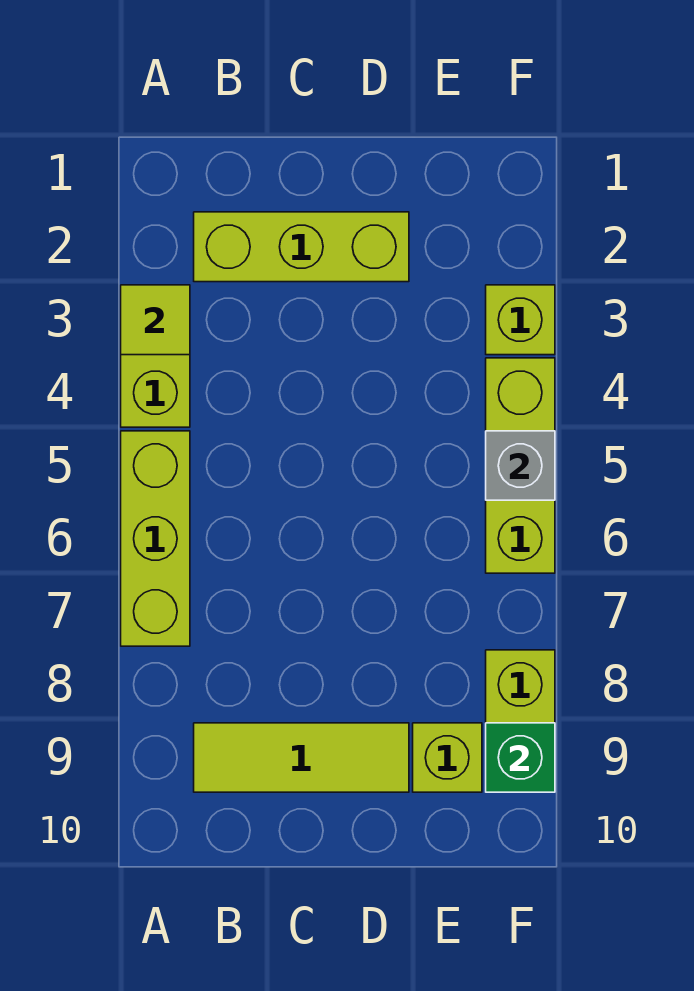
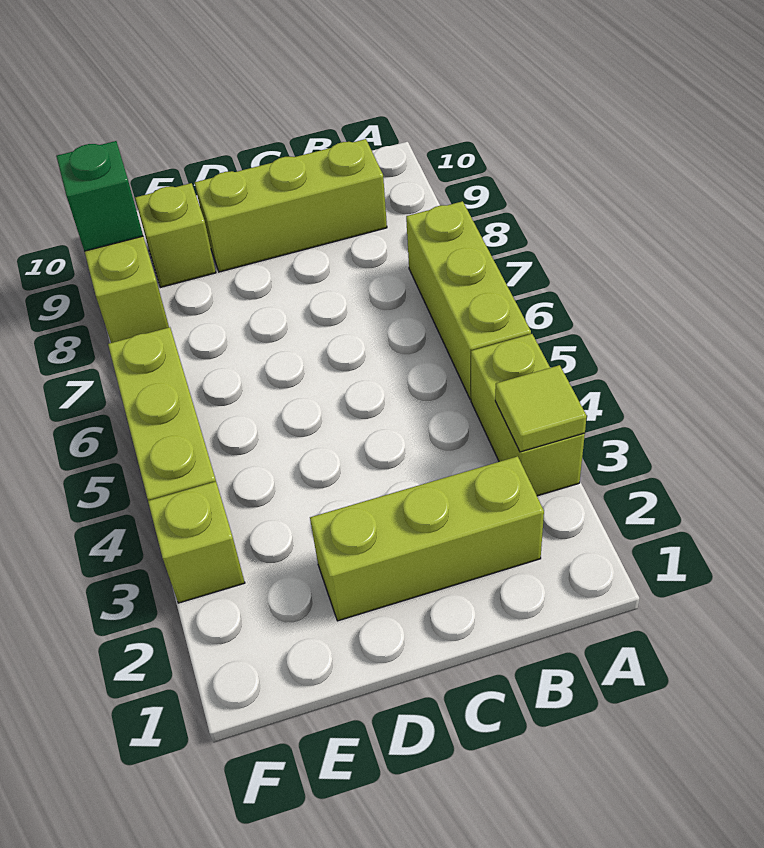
lime tile B9:D9 level 1 -> lime brick B9:D9 level 1
grey brick F5 level 2 -> none

